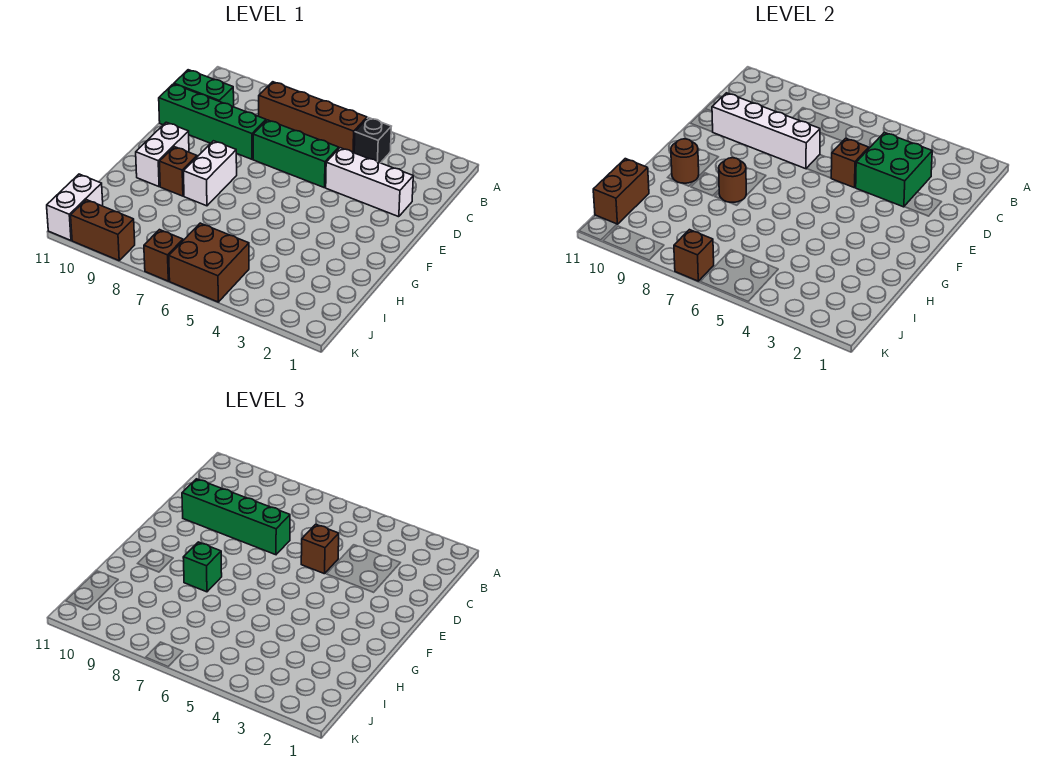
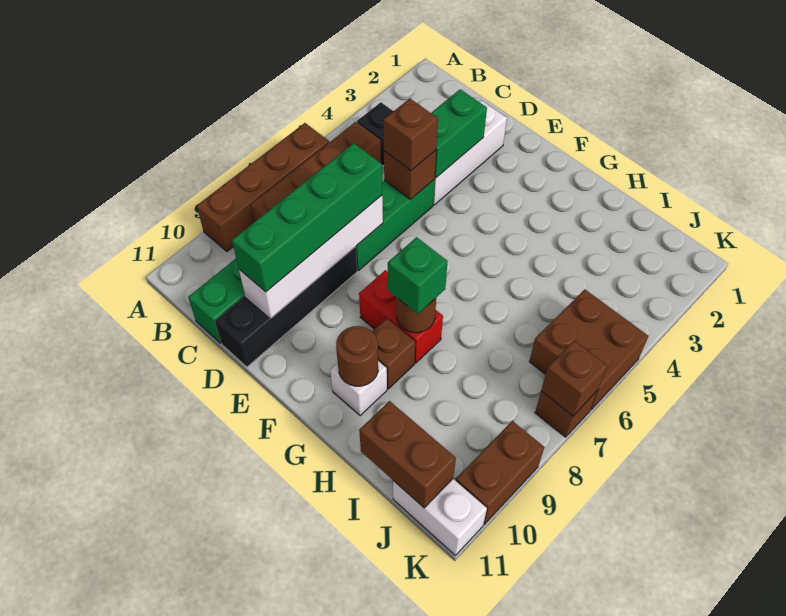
none -> brown brick A6:A9 level 1
green brick C3:D4 level 2 -> green brick D3:D4 level 2
green brick D8:D11 level 1 -> black brick D8:D11 level 1
white brick F8:G8 level 1 -> red brick F8:G8 level 1
white brick F10:G10 level 1 -> white brick G10 level 1

